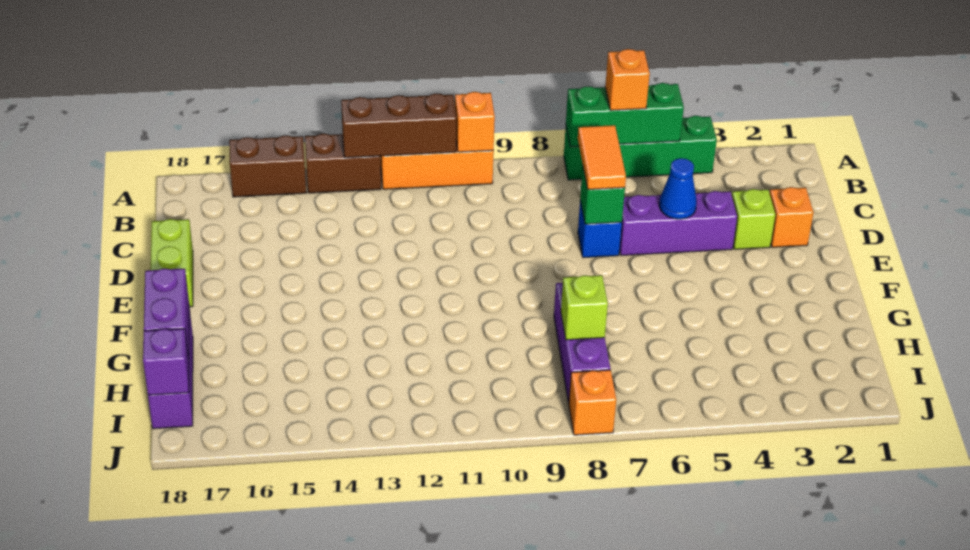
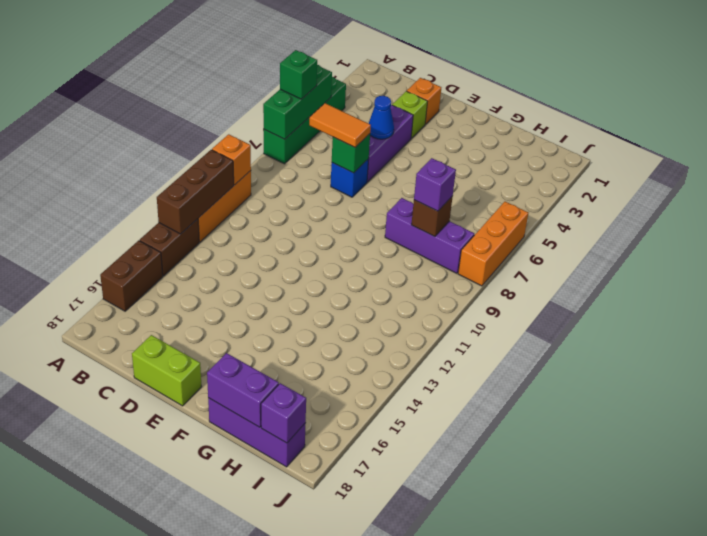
orange brick A6 level 3 -> green brick A6 level 3
lime brick H8 level 2 -> brown brick H8 level 2
none -> purple brick H8 level 3
orange brick J8 level 1 -> orange brick J6:J8 level 1

